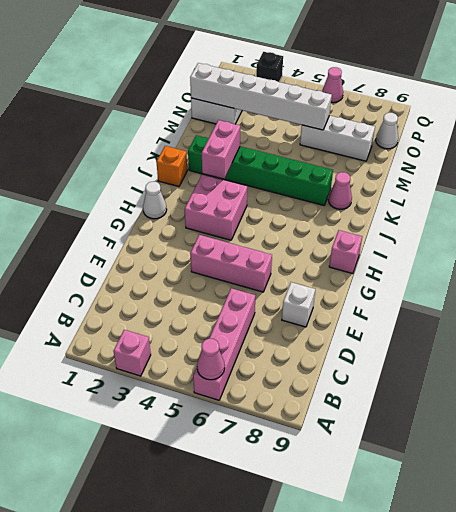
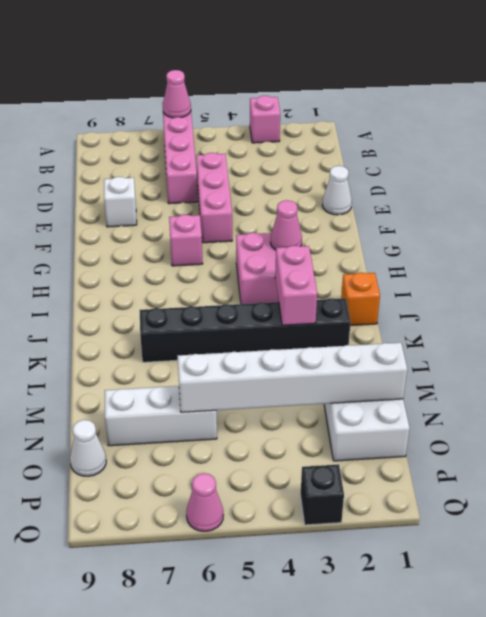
pink brick F4:F6 level 1 -> pink brick D5:F5 level 1
white cone H1 level 1 -> white cone E1 level 1
pink brick H9 level 1 -> pink brick G6 level 1
green brick K2:K7 level 1 -> black brick K2:K7 level 1
pink cone K8 level 1 -> pink cone H3 level 2

